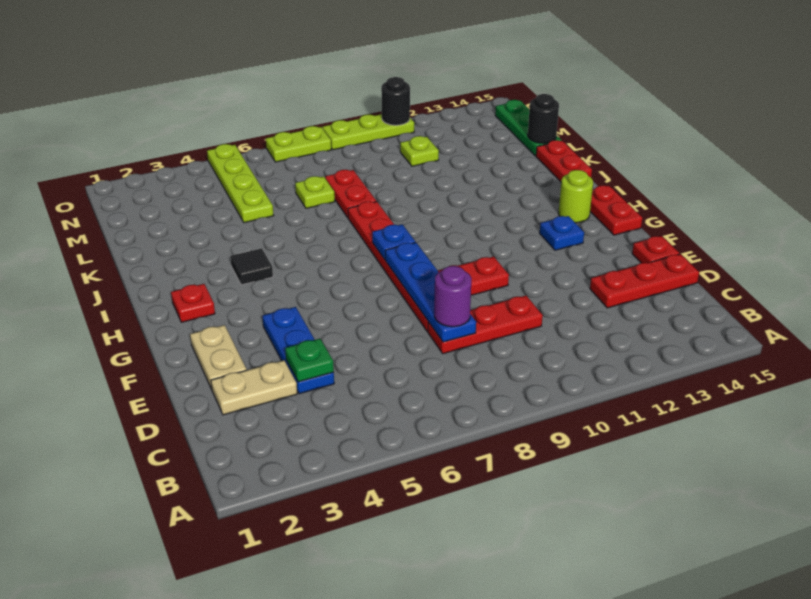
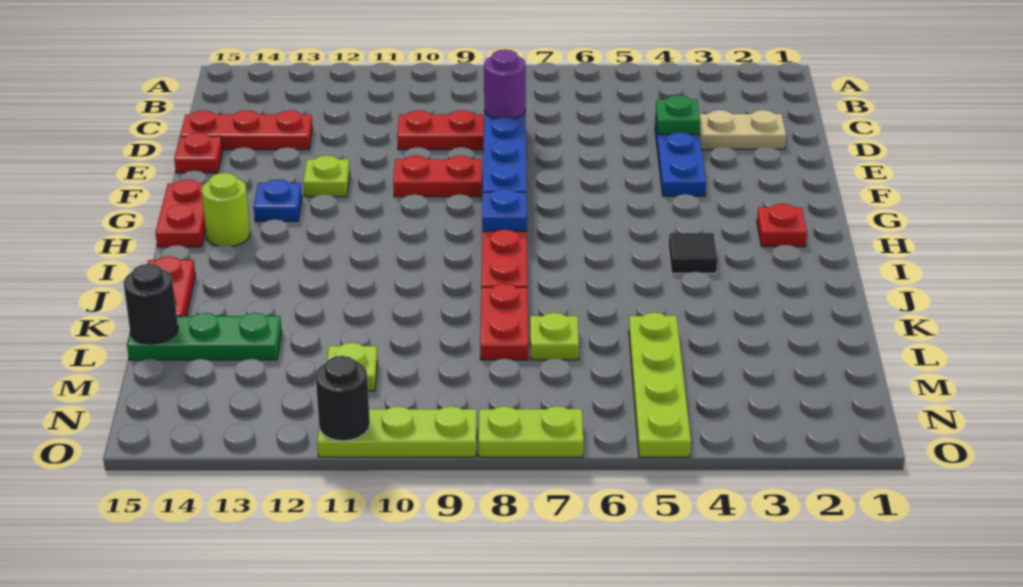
tan plate E2:F2 level 1 -> none
none -> lime plate F12 level 1
green plate L15:N15 level 1 -> green plate L13:L15 level 1

